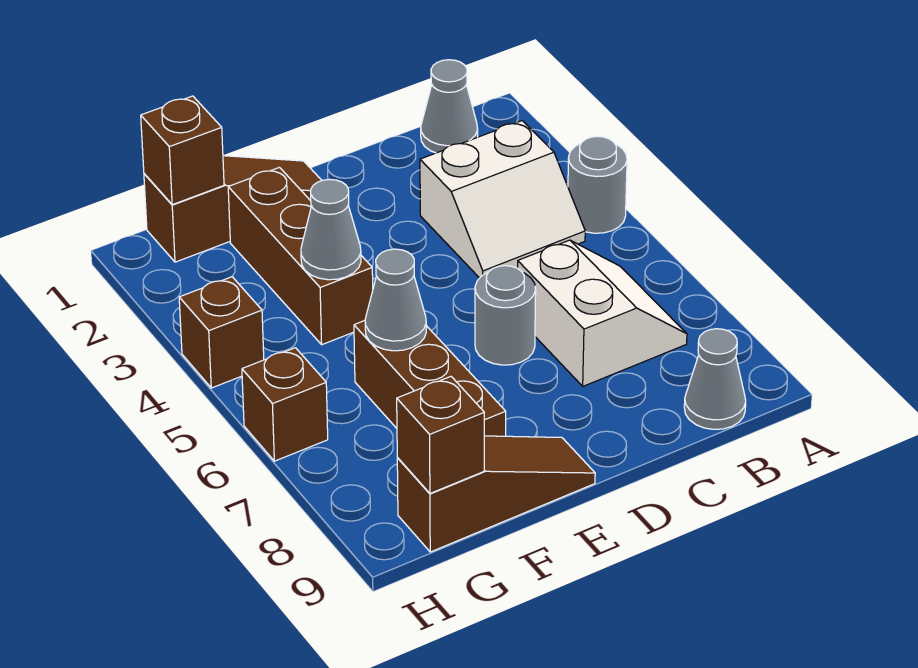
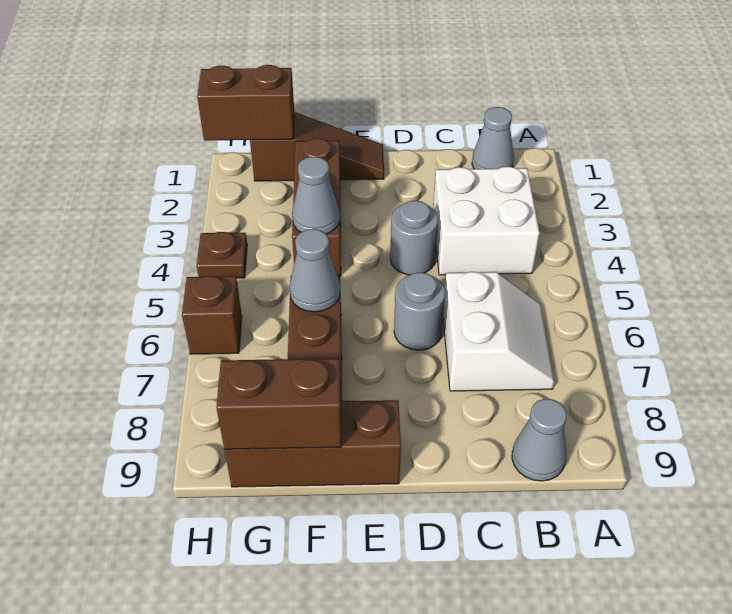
grey round brick A4 level 1 -> grey round brick D4 level 1
white slope B3:C4 level 1 top 3 -> white brick B3:C4 level 1
brown slope E9:G9 level 1 top G -> brown brick E9:G9 level 1
brown brick G1 level 2 -> brown brick G1:H1 level 2
brown brick G9 level 2 -> brown brick F9:G9 level 2
brown brick H4 level 1 -> brown plate H4 level 1

